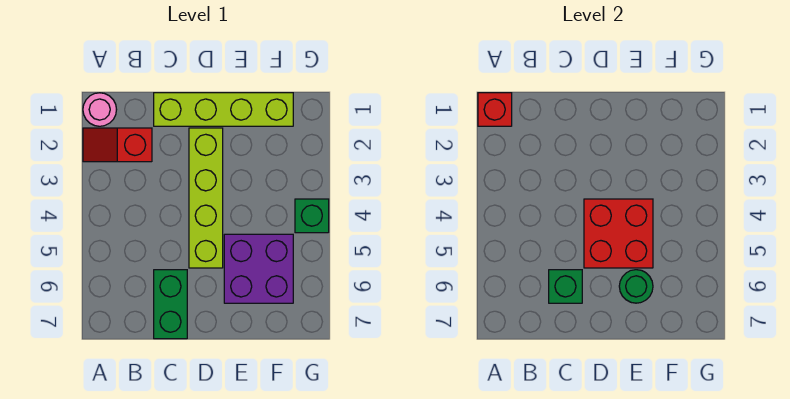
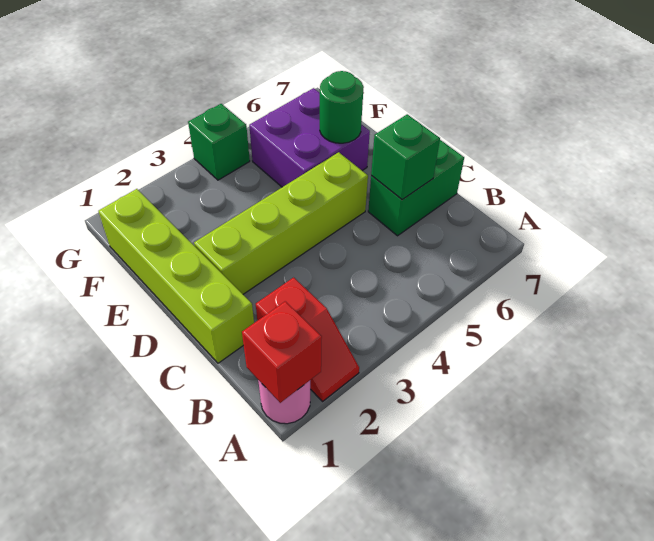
red brick D4:E5 level 2 -> none

